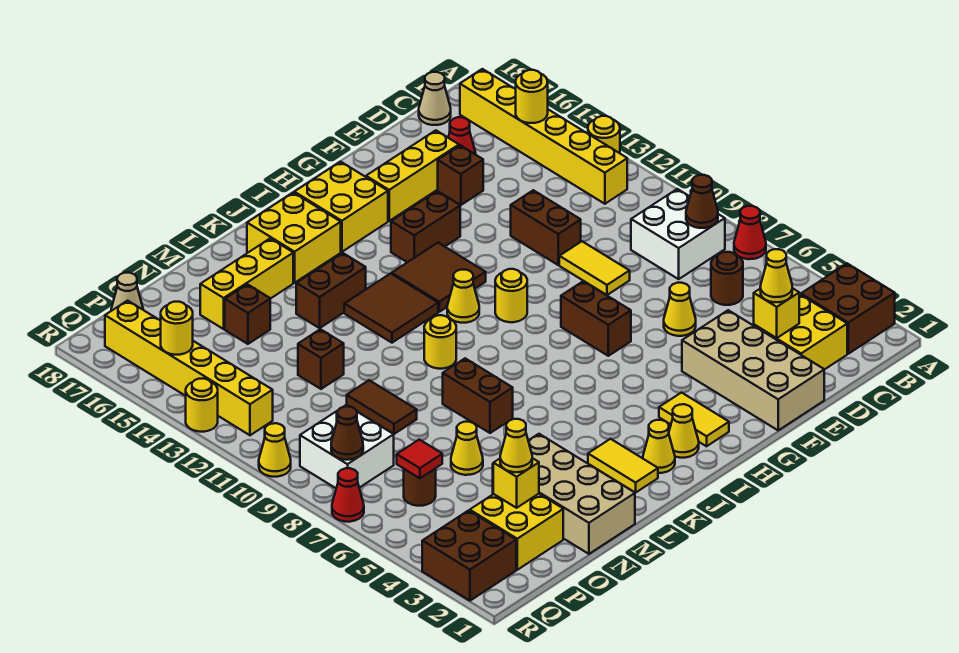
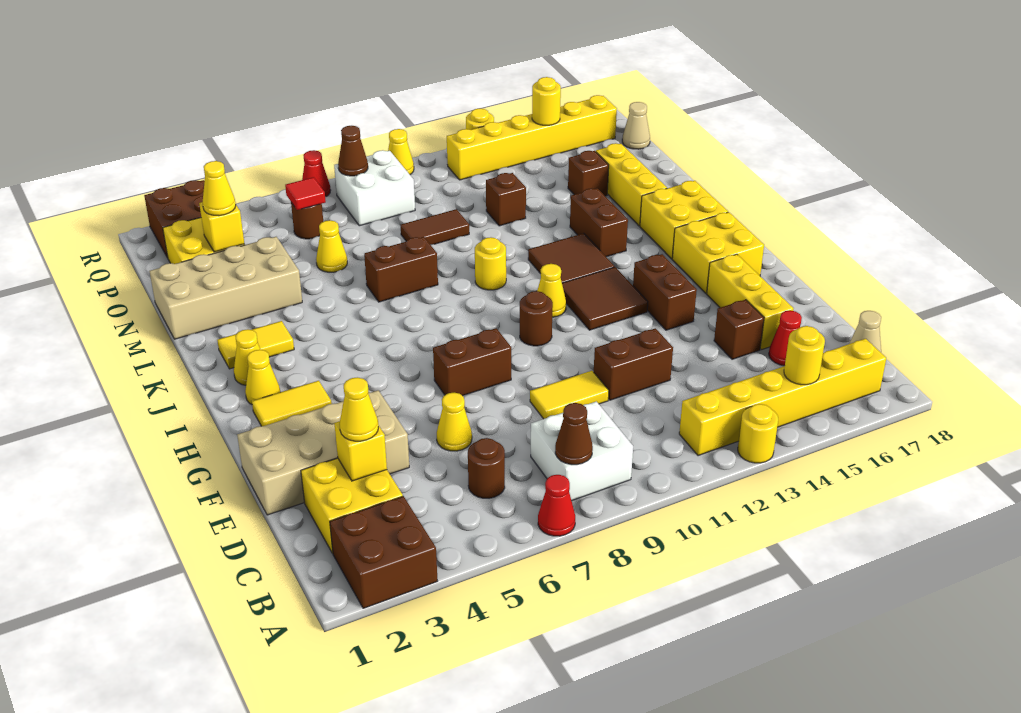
yellow round brick H10 level 1 -> brown round brick H10 level 1

